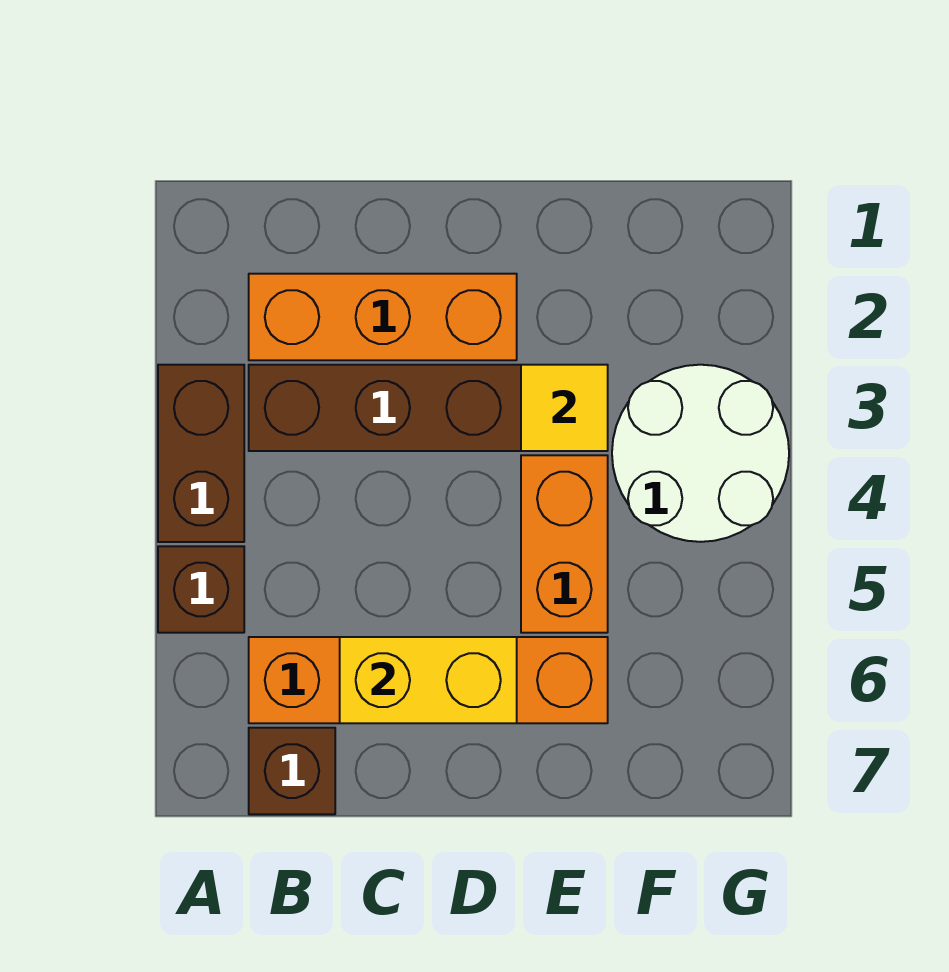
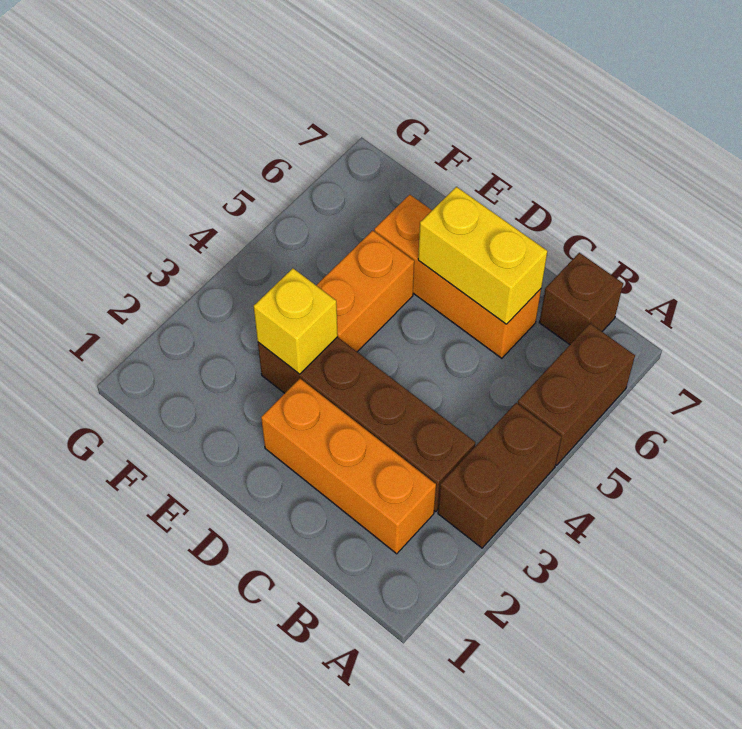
brown brick A5 level 1 -> brown brick A5:A6 level 1
orange brick B6:E6 level 1 -> orange brick C6:E6 level 1
yellow tile E3 level 2 -> yellow brick E3 level 2
white round brick F3:G4 level 1 -> none

